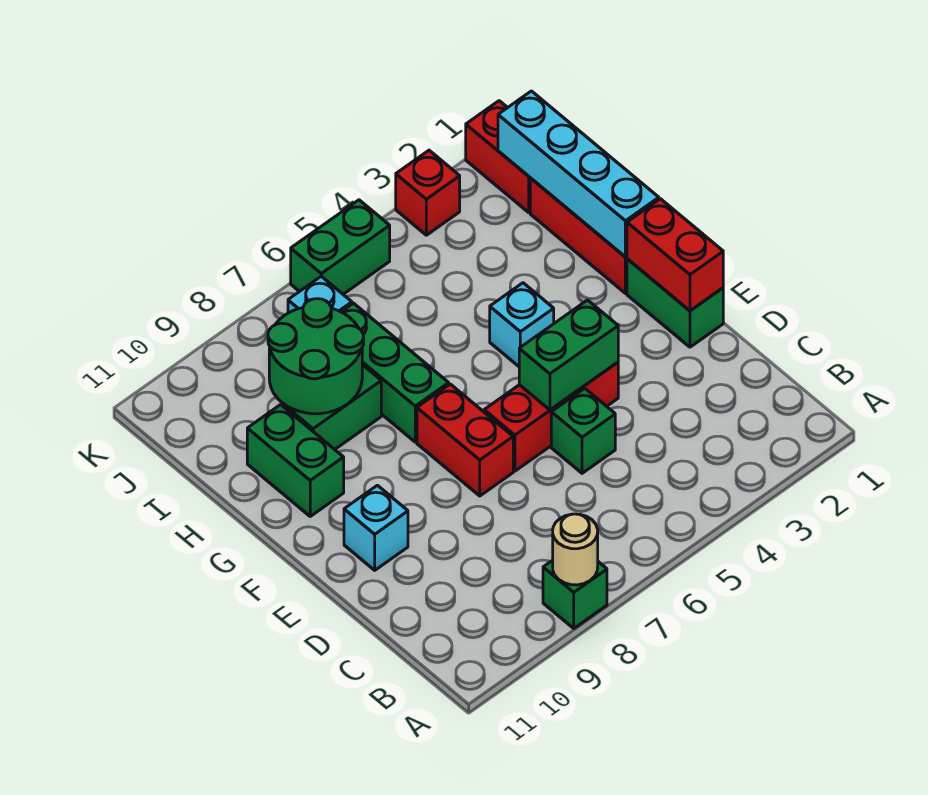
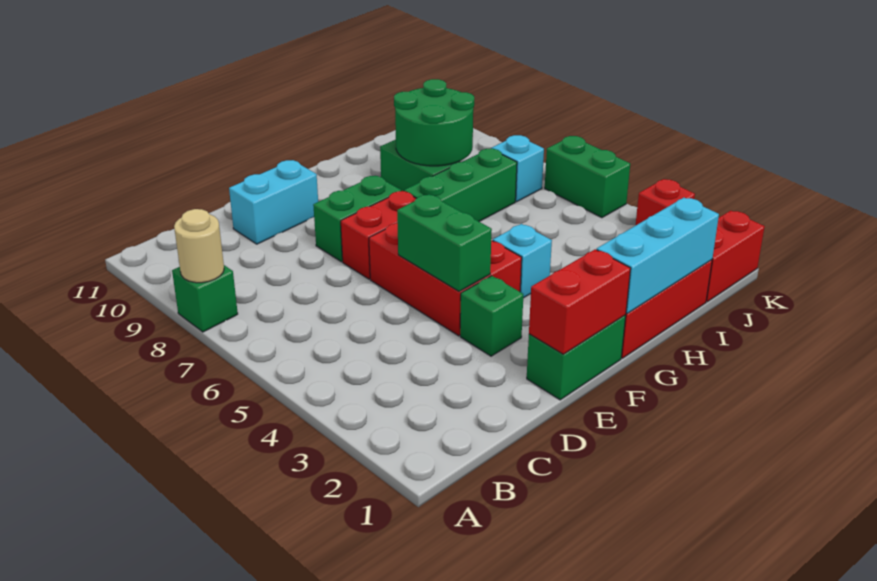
green brick D5 level 1 -> green brick E3 level 1
red brick E4:E6 level 1 -> red brick E4:F6 level 1
cyan brick E10 level 1 -> cyan brick D10:E10 level 1
cyan brick G1:J1 level 2 -> cyan brick G1:I1 level 2
green brick G10:H10 level 1 -> green brick E8:F8 level 1

